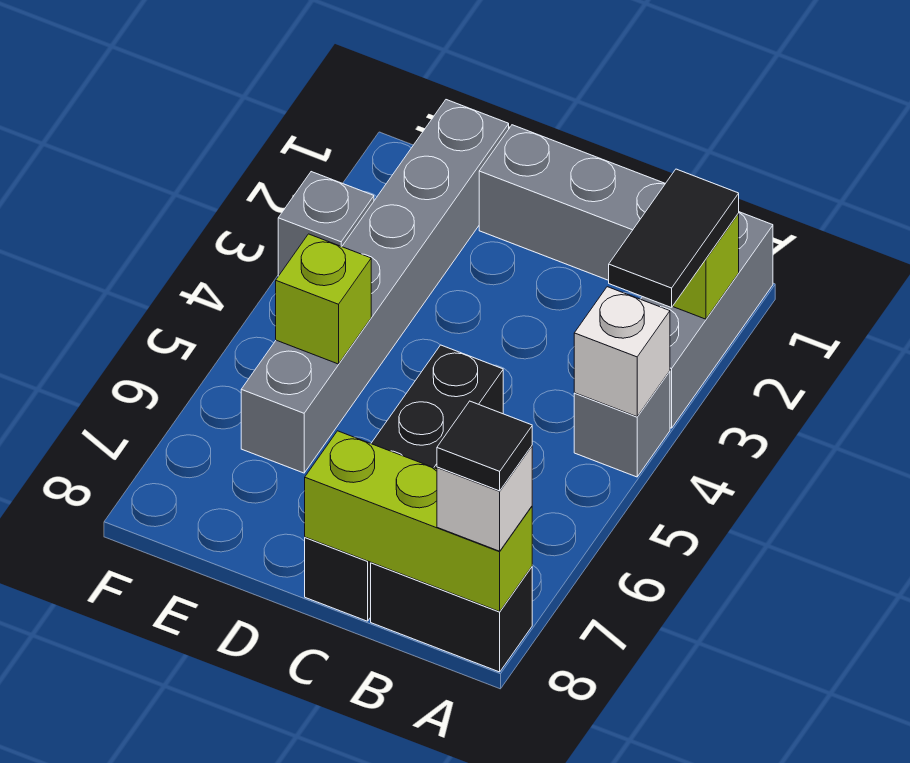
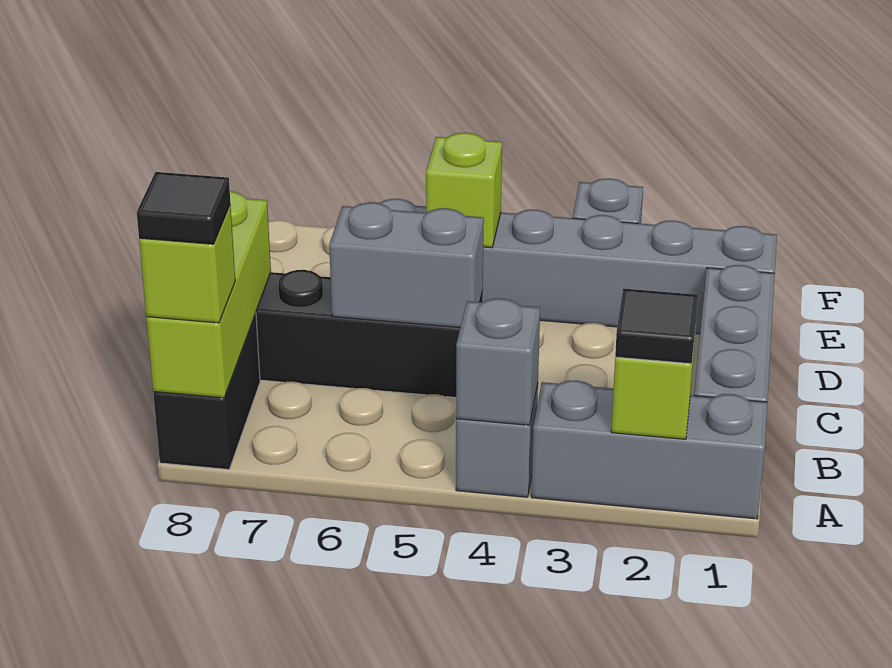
black tile A2:A3 level 3 -> black tile A2 level 3
white brick A4 level 2 -> grey brick A4 level 2
white brick A8 level 3 -> lime brick A8 level 3
none -> grey brick C5:C6 level 2

